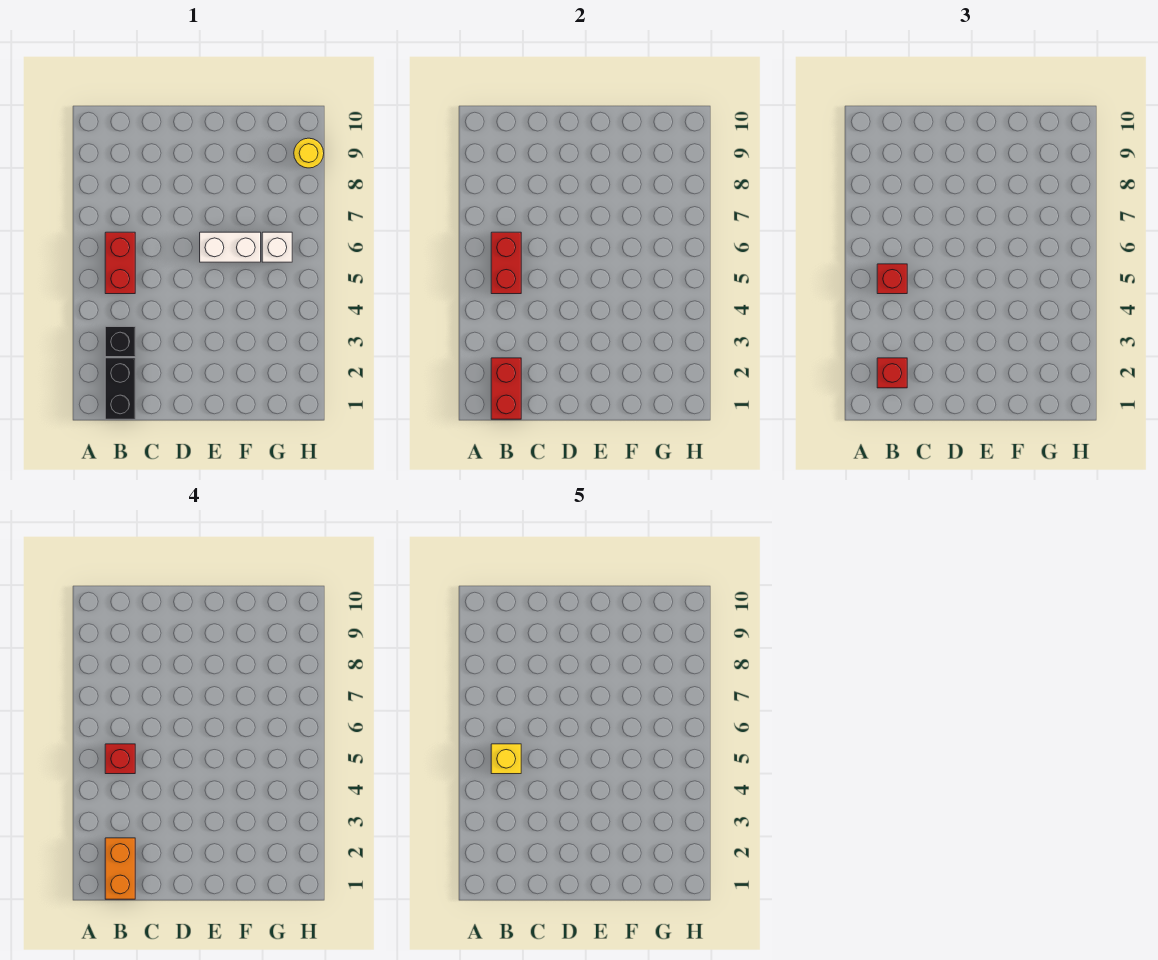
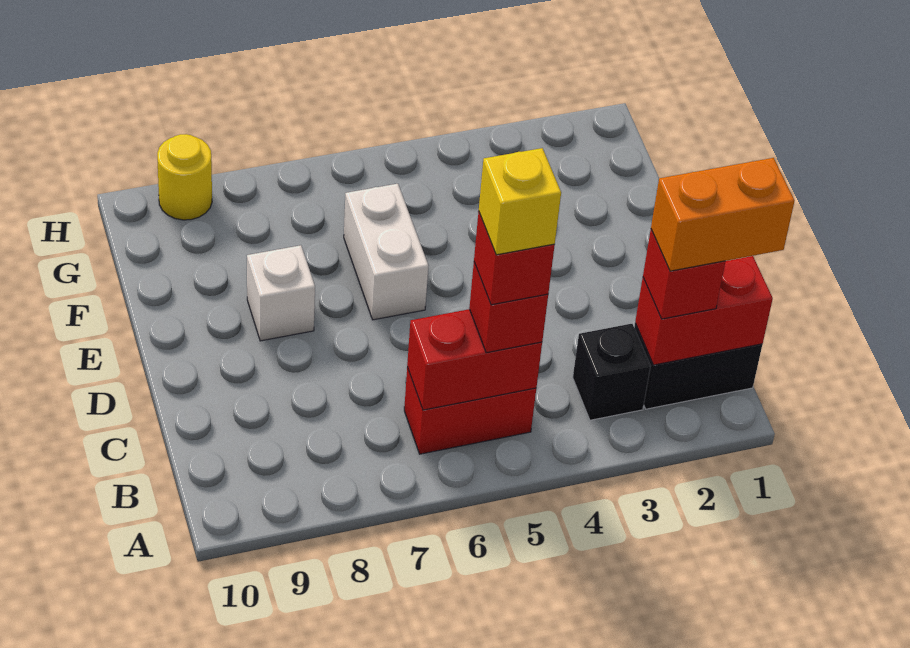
white brick G6 level 1 -> white brick E8 level 1

